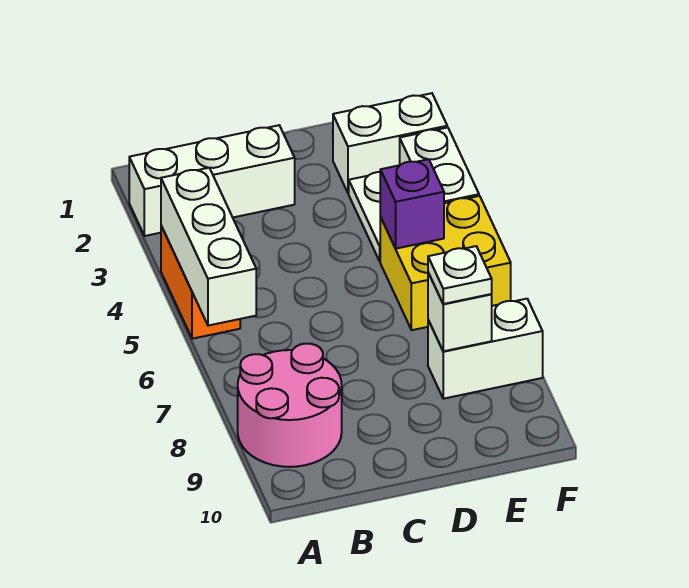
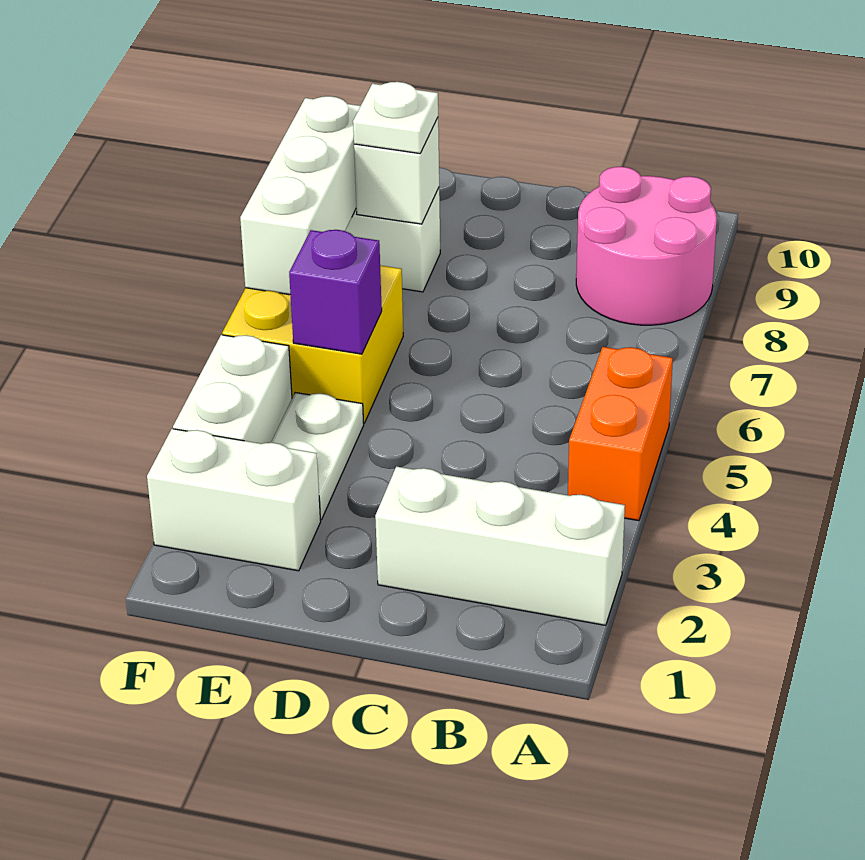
white brick A4:A6 level 2 -> white brick F6:F8 level 2

